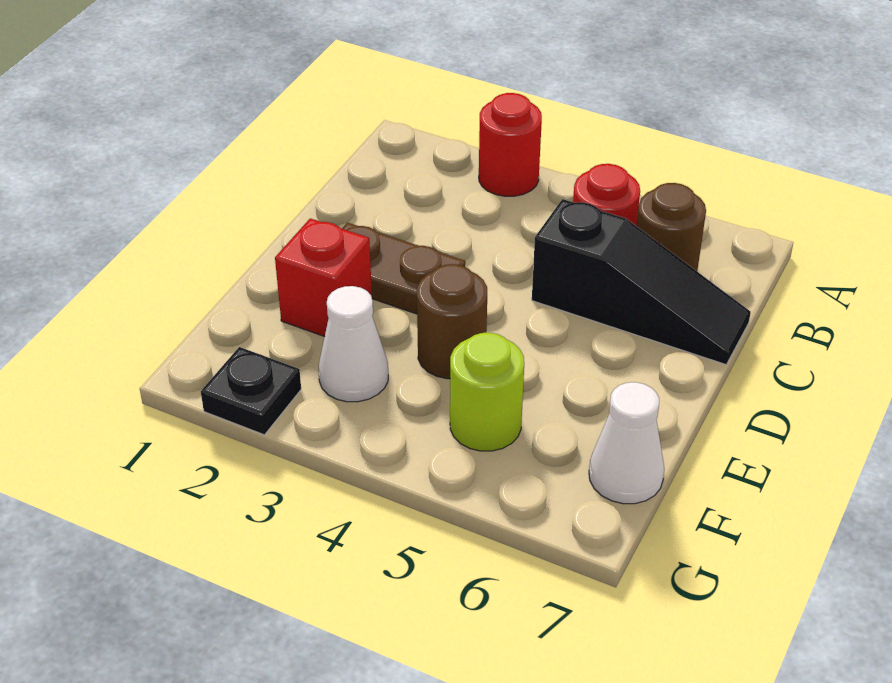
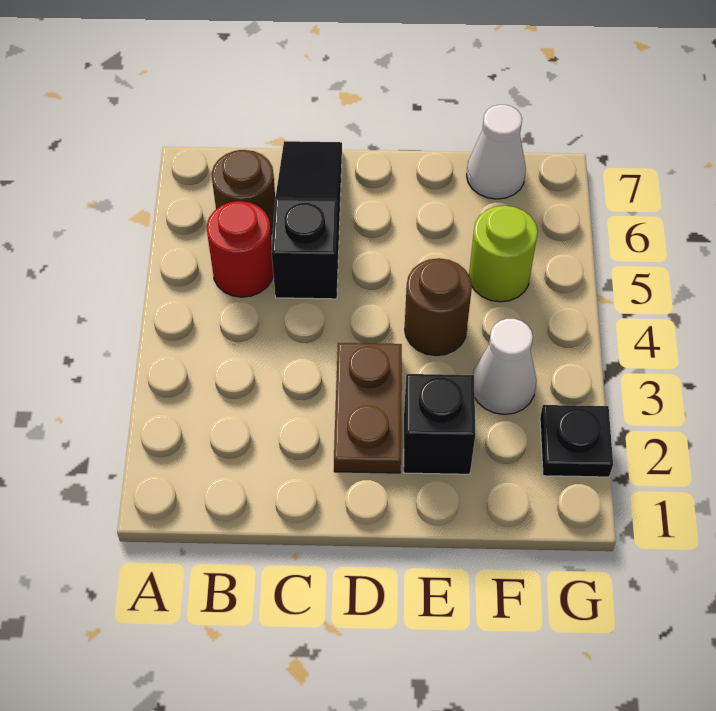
red round brick A3 level 1 -> none
red brick E2 level 1 -> black brick E2 level 1

